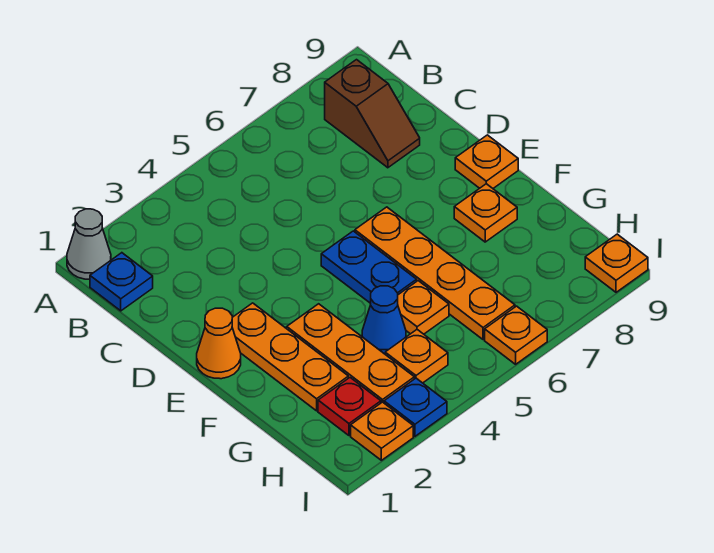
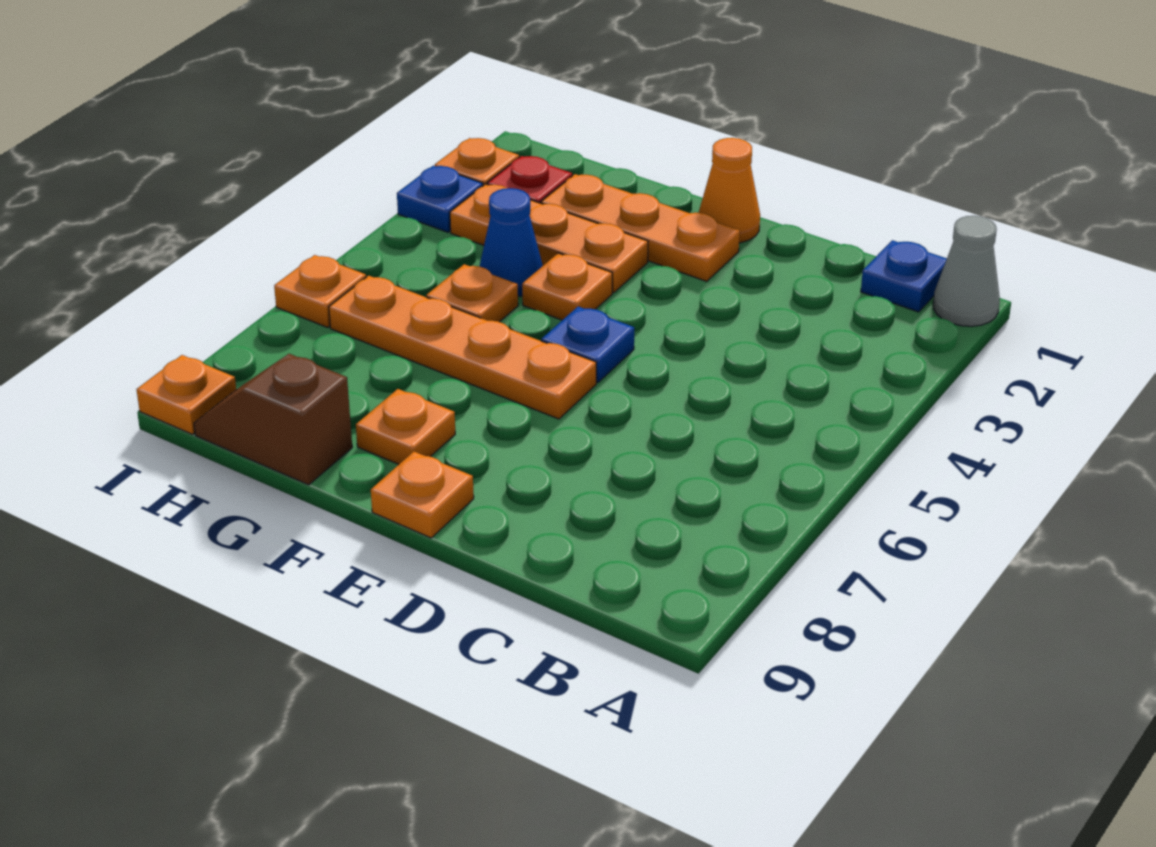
brown slope B8:C8 level 1 top B -> brown slope G9:H9 level 1 top G
blue plate E5:F5 level 1 -> blue plate E5 level 1
orange plate H4 level 1 -> orange plate F4 level 1

